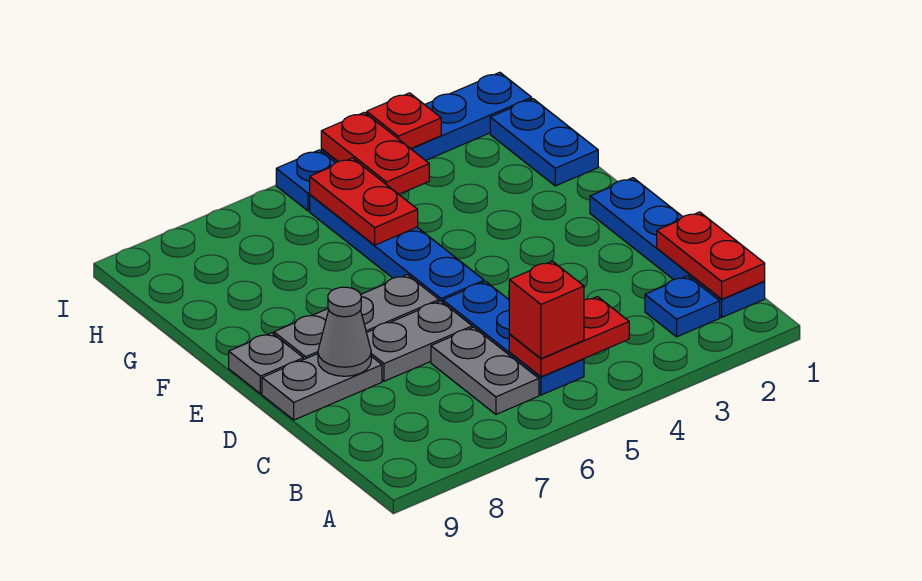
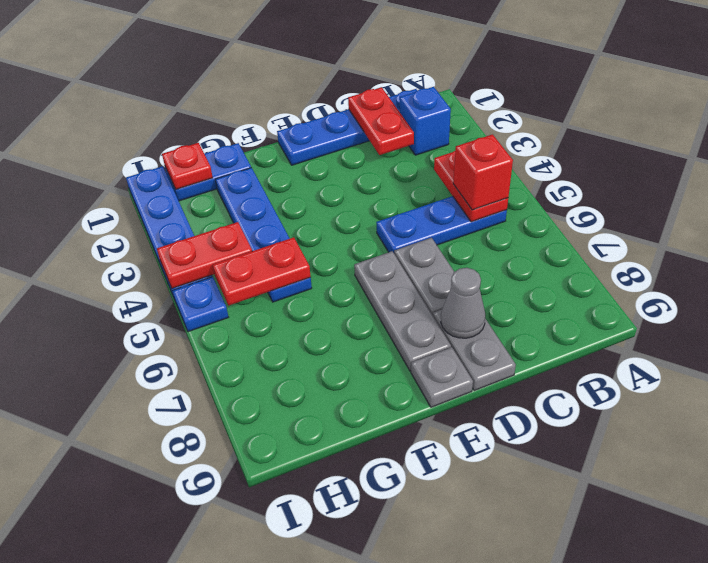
red plate B1:C1 level 2 -> red plate C1:C2 level 2
blue plate B2 level 1 -> blue brick B2 level 1
grey plate B6:C6 level 1 -> none
blue plate E5:H5 level 1 -> blue plate G2:G5 level 1
red plate I3 level 2 -> red plate H1 level 2

